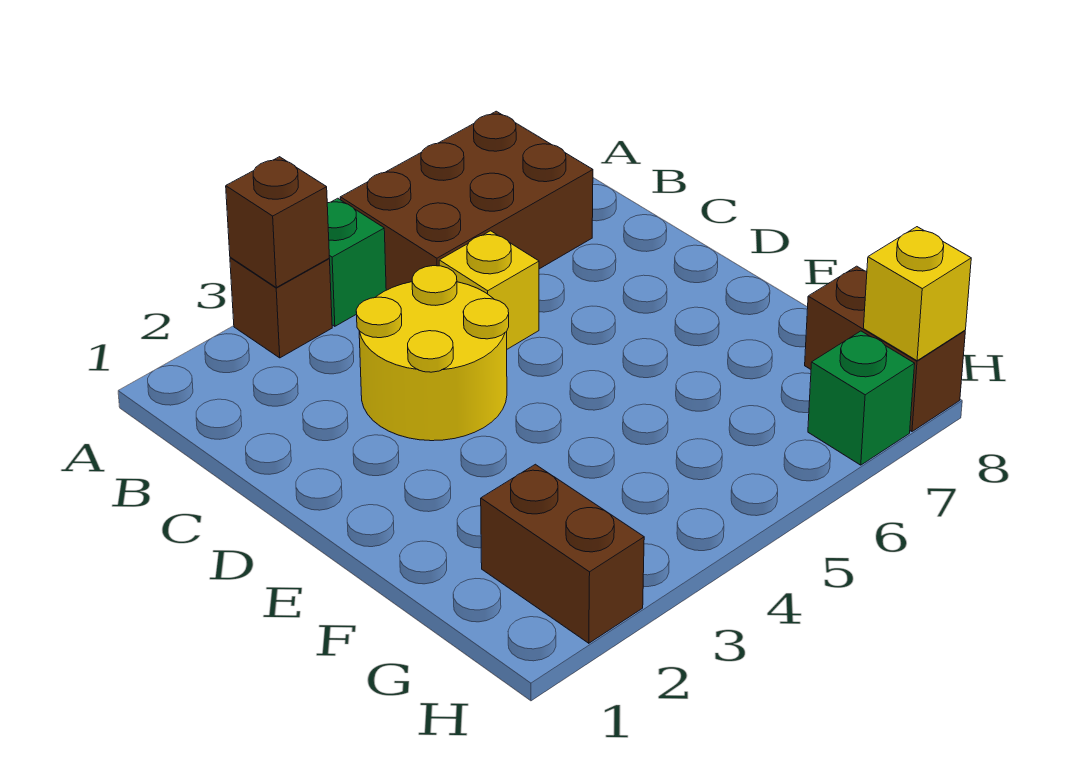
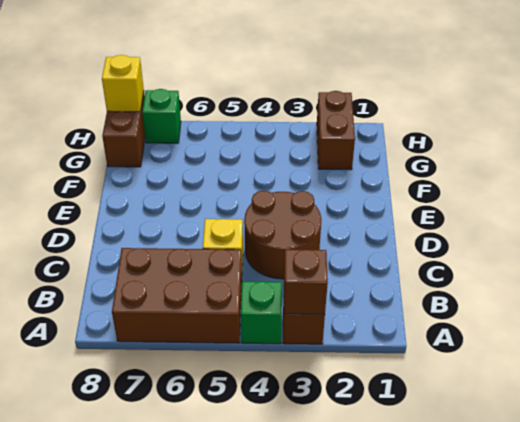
yellow round brick C3:D4 level 1 -> brown round brick C3:D4 level 1

